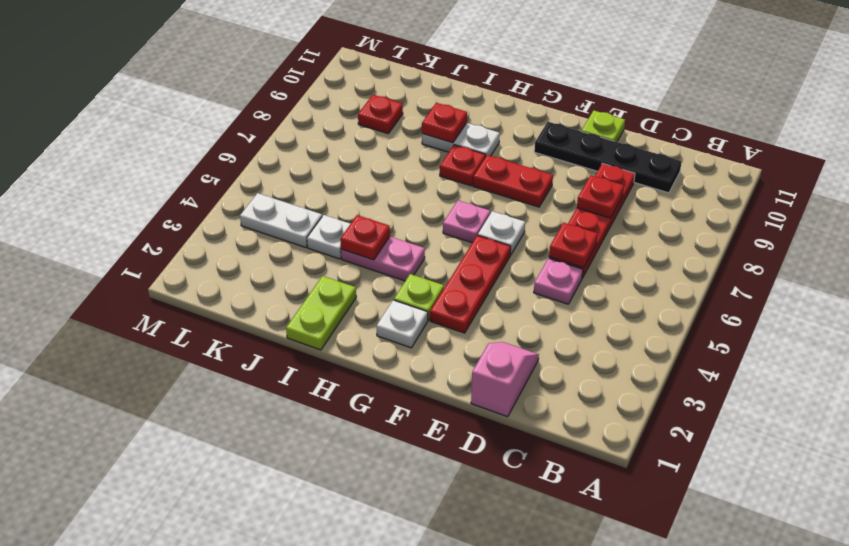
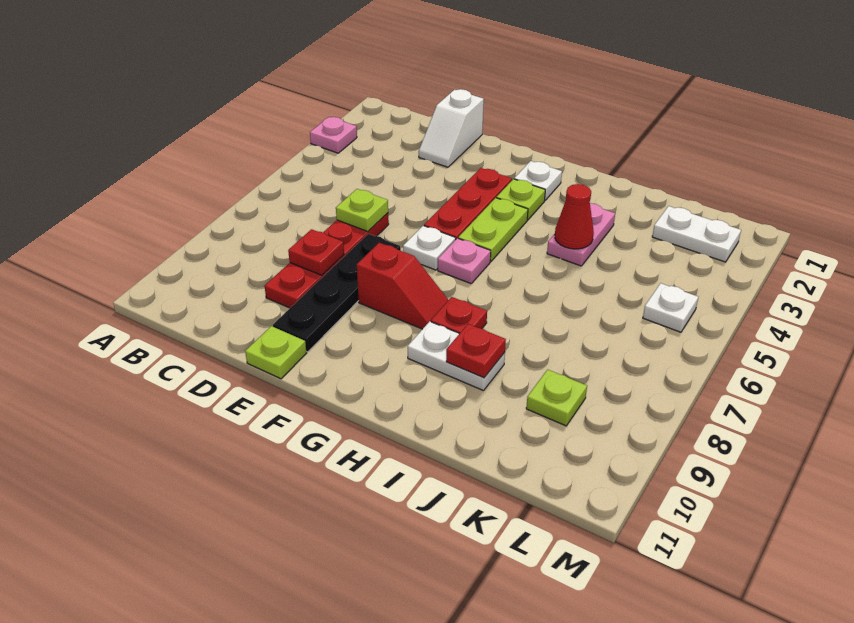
black plate C10:F10 level 1 -> black plate E7:E10 level 1
pink slope D1:D2 level 1 top 1 -> white slope D1:D2 level 1 top 1
pink plate D5 level 1 -> pink plate A3 level 1
red plate D6 level 2 -> lime plate D6 level 2
red plate F8:G8 level 1 -> red slope F8:G8 level 1 top F
pink plate H4:I4 level 1 -> pink plate I3:I4 level 1
lime plate I1:I2 level 1 -> lime plate G4:G5 level 1
red plate I4 level 2 -> red cone I4 level 2
white plate J4 level 1 -> white plate L5 level 1
white plate K4:L4 level 1 -> white plate K2:L2 level 1
red plate K9 level 1 -> lime plate K9 level 1

